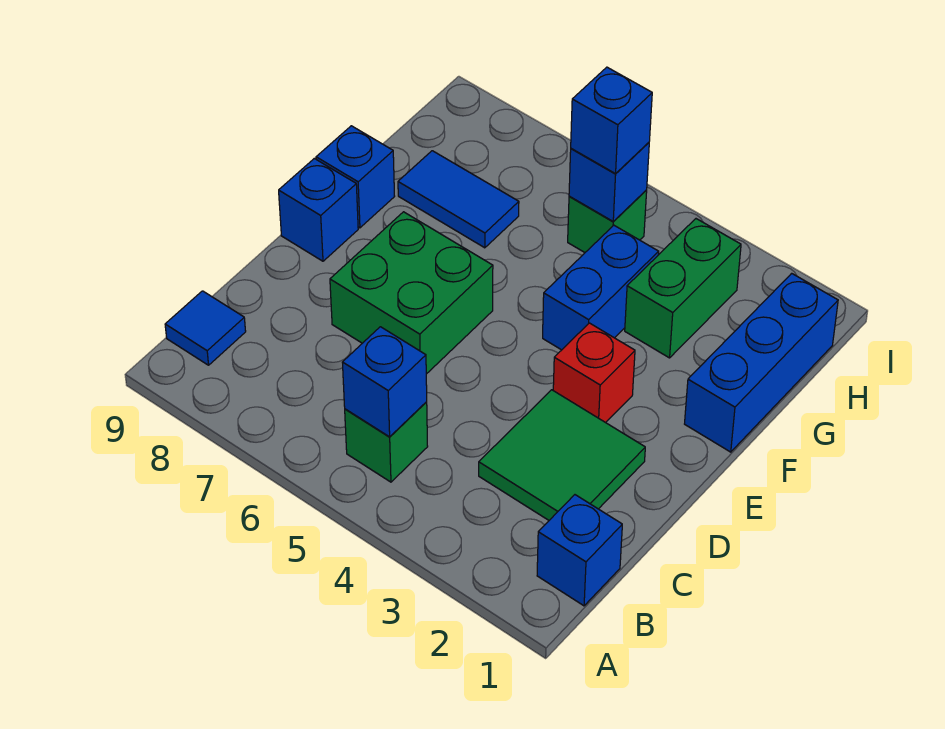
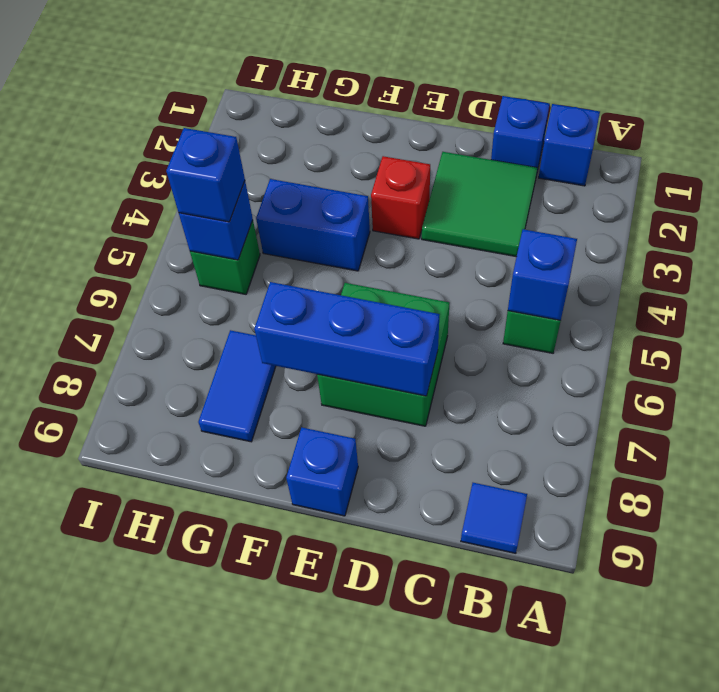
blue brick F1:H1 level 1 -> blue brick D7:F7 level 2
blue brick F9 level 1 -> blue brick C1 level 1
green brick G3:H3 level 1 -> none

